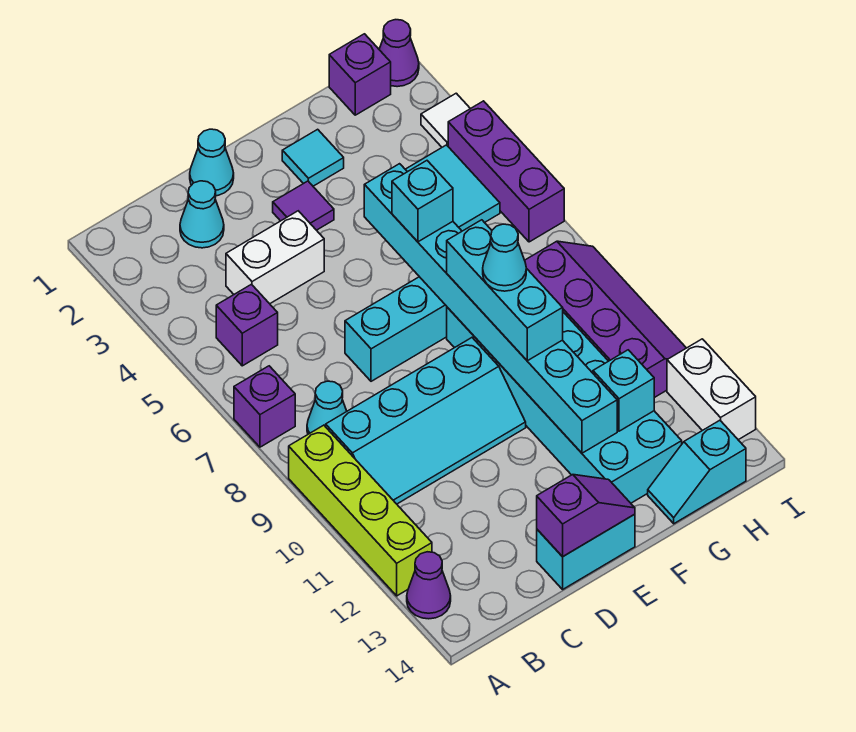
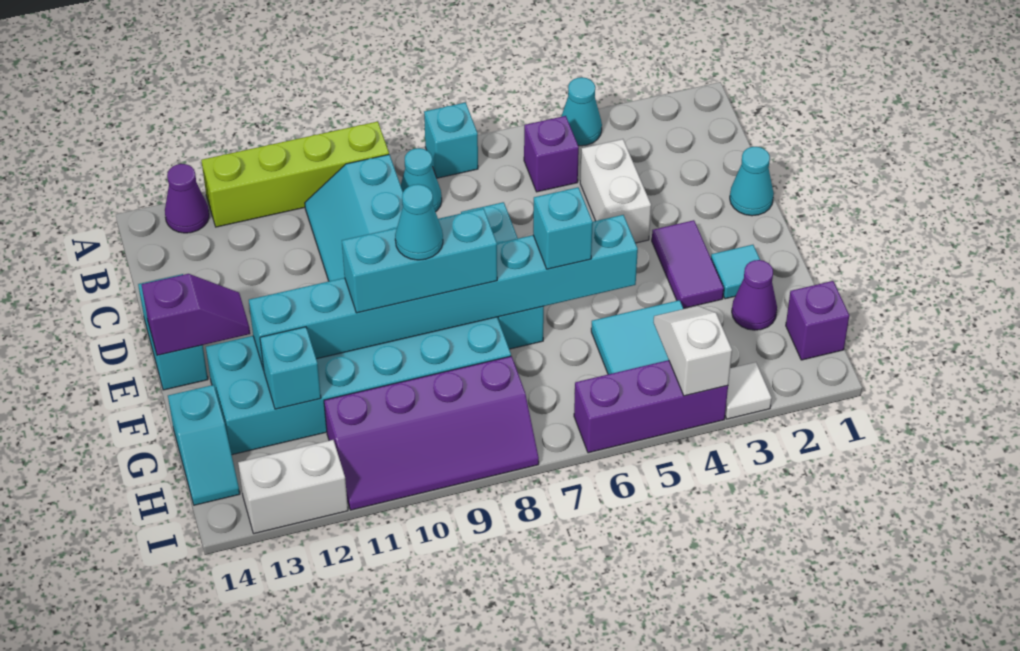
purple brick A7 level 1 -> cyan brick A7 level 1
cyan cone C2 level 1 -> cyan cone A4 level 1
purple slope D14:E14 level 2 top D -> purple slope E13:E14 level 2 top 14
purple tile E3 level 1 -> purple tile E3:F3 level 1
cyan slope G14:H14 level 1 top H -> cyan slope G14:H14 level 1 top G
none -> white slope H4:I4 level 2 top I
purple cone I1 level 1 -> purple cone G2 level 1

